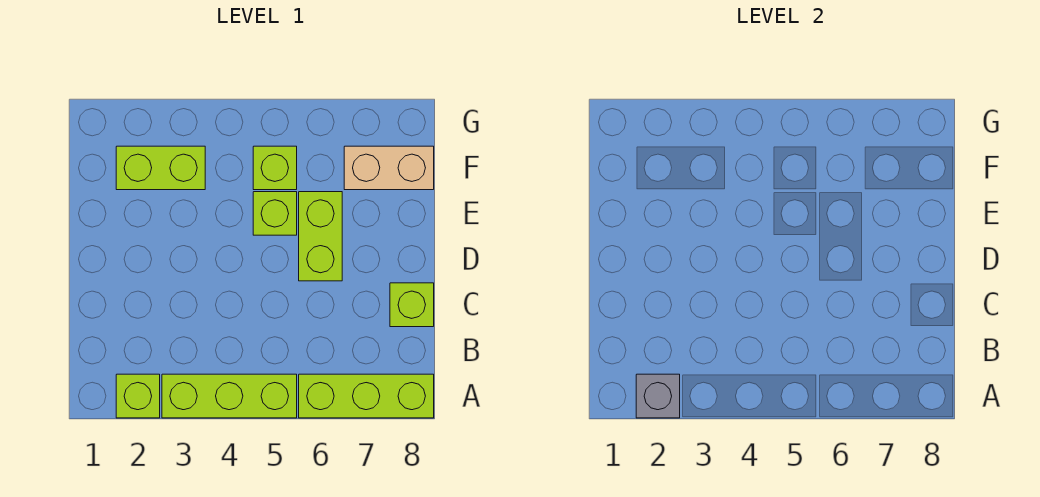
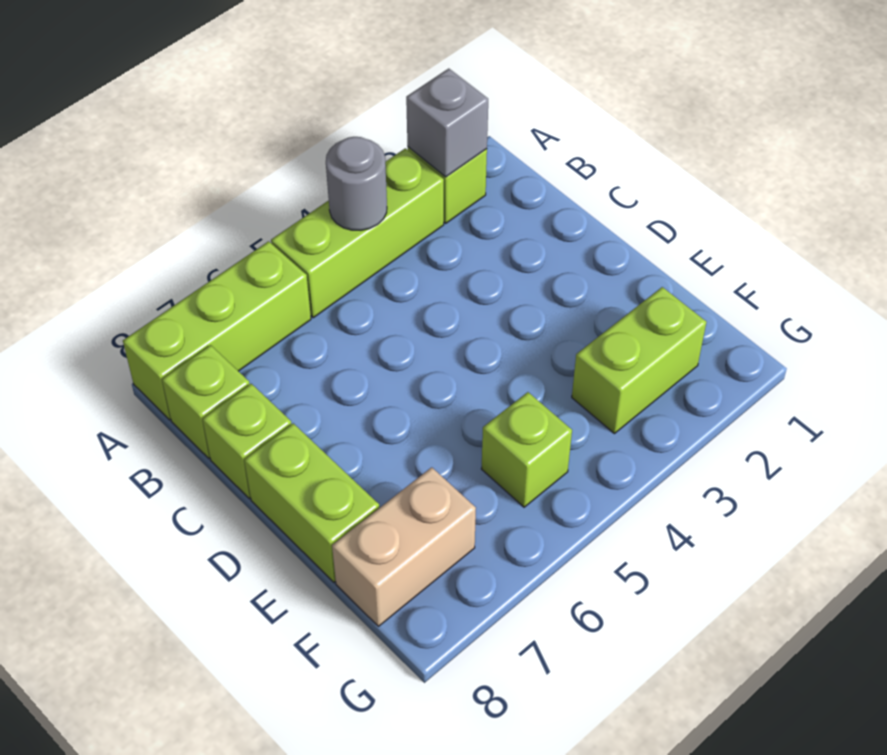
none -> grey round brick A4 level 2
lime brick D6:E6 level 1 -> lime brick D8:E8 level 1
lime brick E5 level 1 -> lime brick B8 level 1

